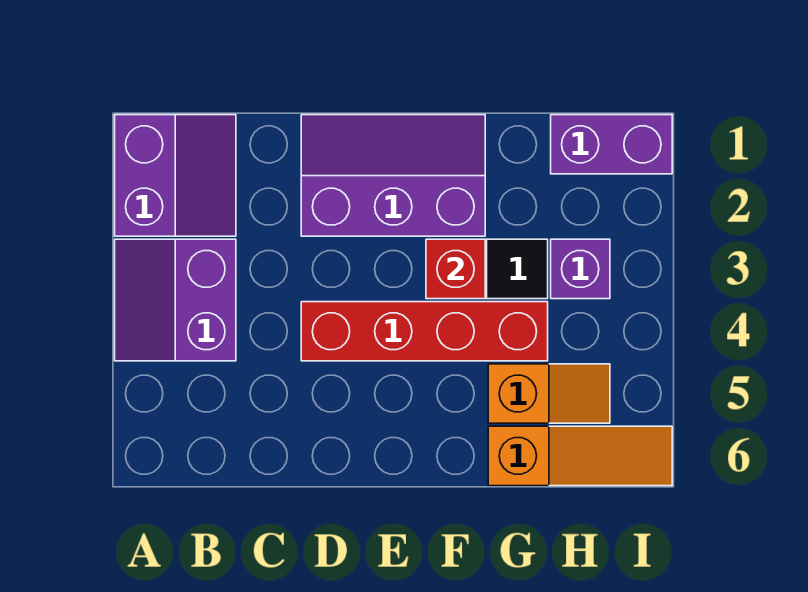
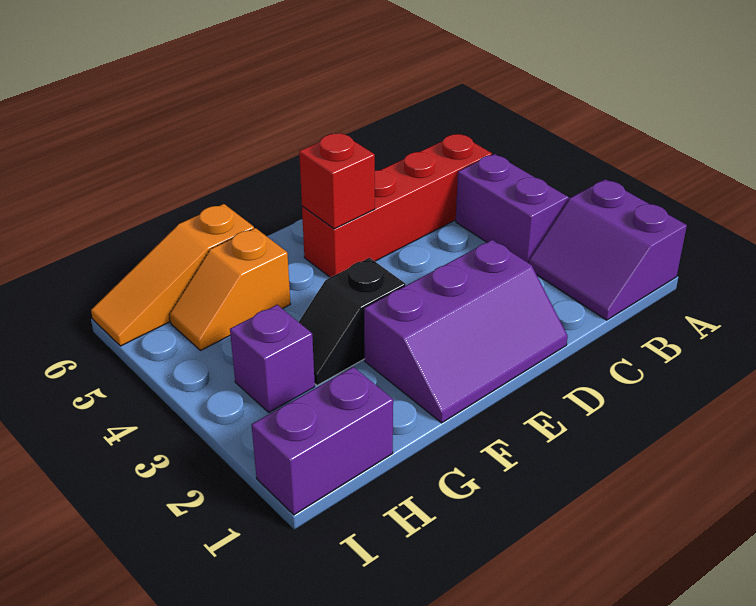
red brick D4:G4 level 1 -> red brick B5:E5 level 1
red brick F3 level 2 -> red brick E5 level 2

